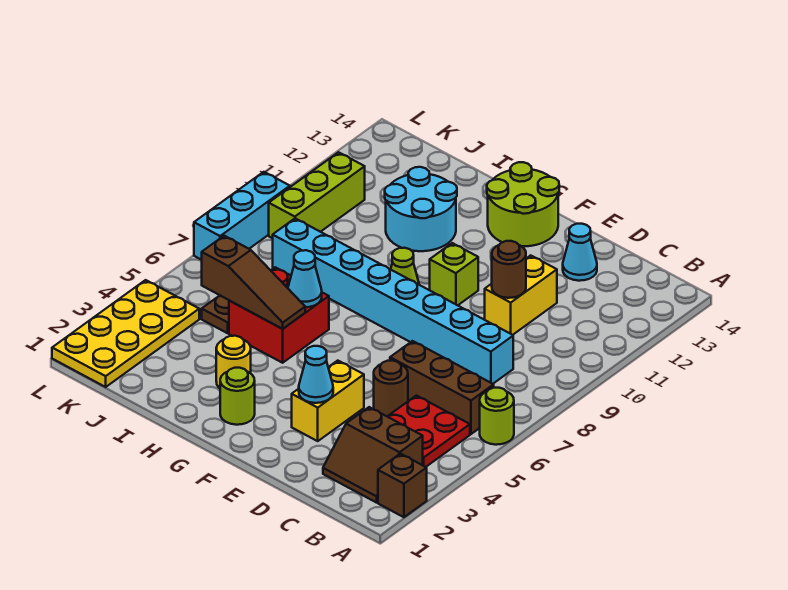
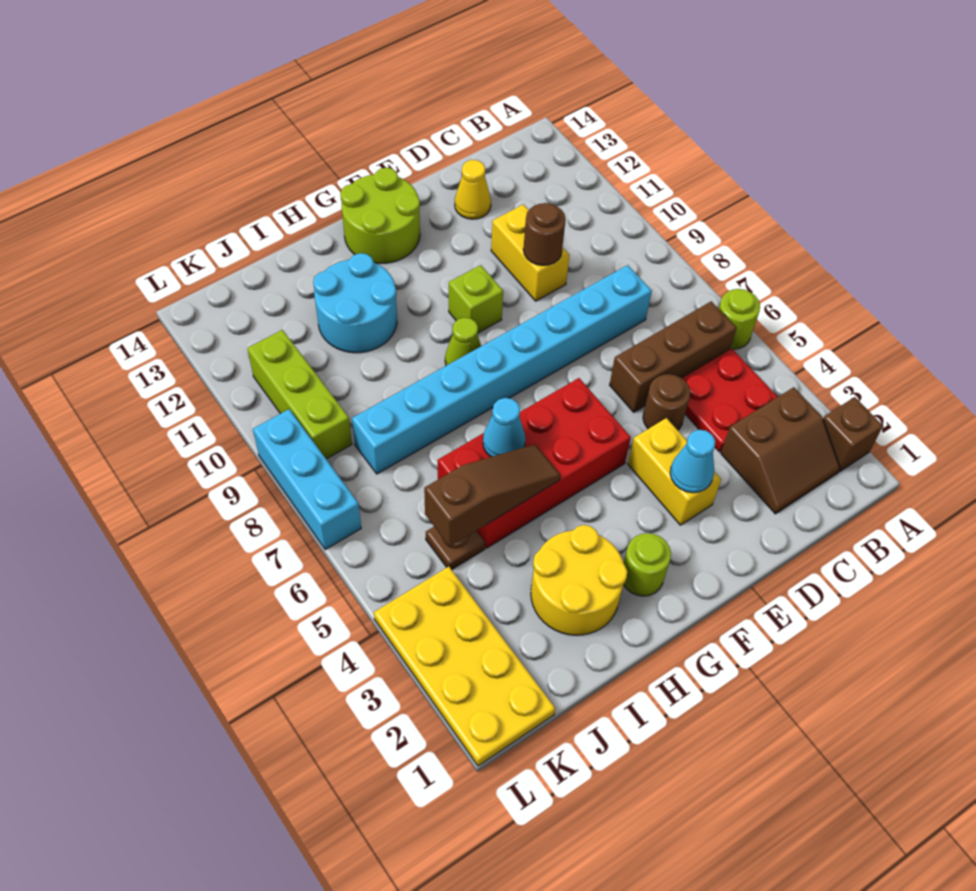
cyan cone D13 level 1 -> yellow cone D13 level 1
yellow round brick H3 level 1 -> yellow round brick H2:I3 level 1
red brick H5:I6 level 1 -> red brick F5:I6 level 1

